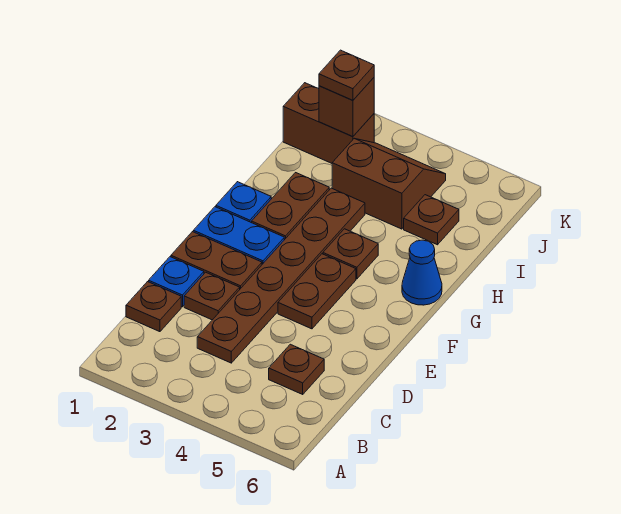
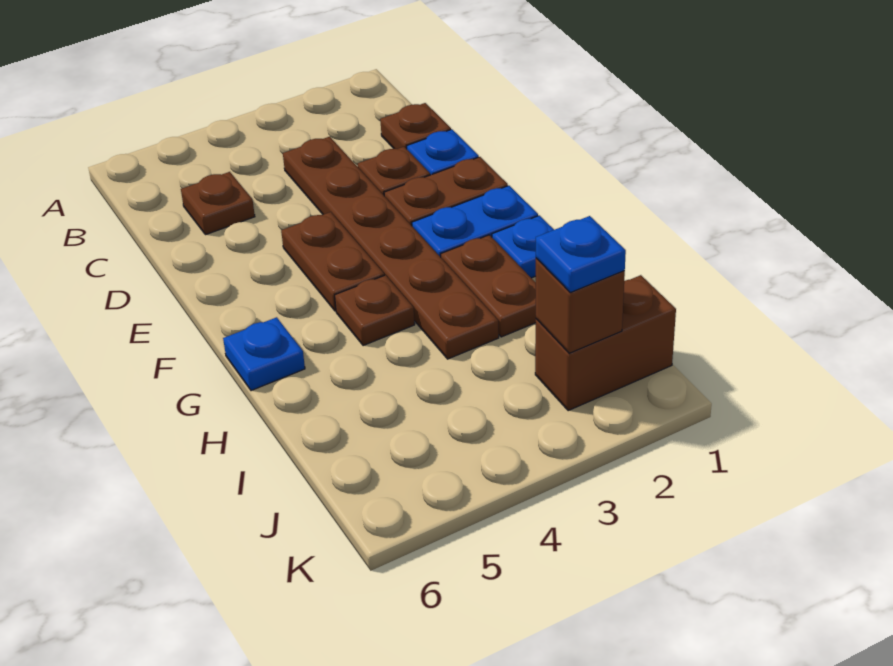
blue cone G6 level 1 -> blue plate G6 level 1
brown slope I3:J4 level 1 top I -> none
brown plate I5 level 1 -> none
brown plate J2 level 3 -> blue plate J2 level 3

